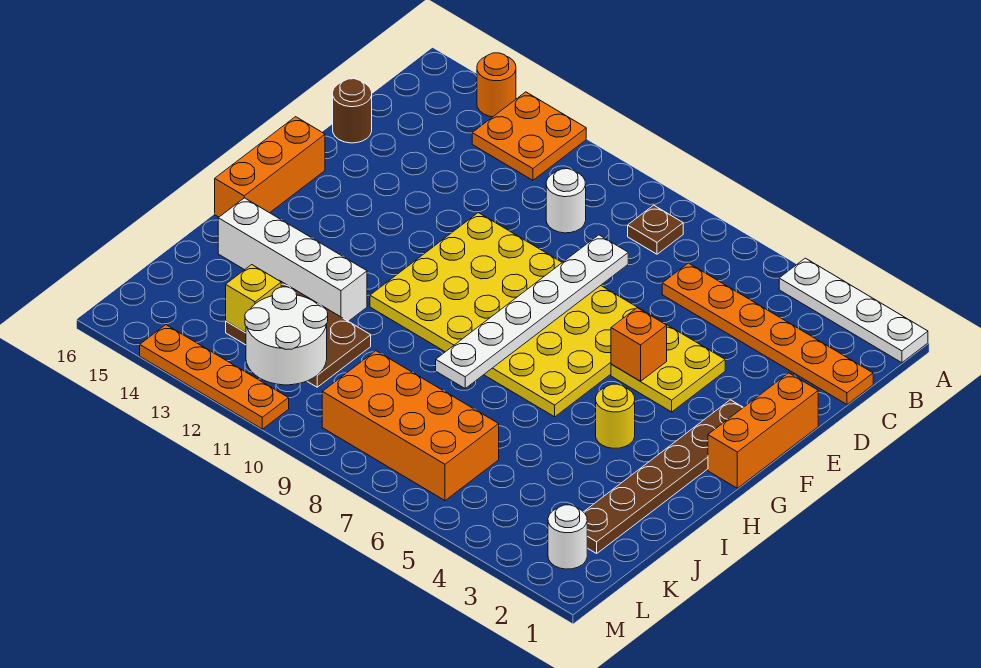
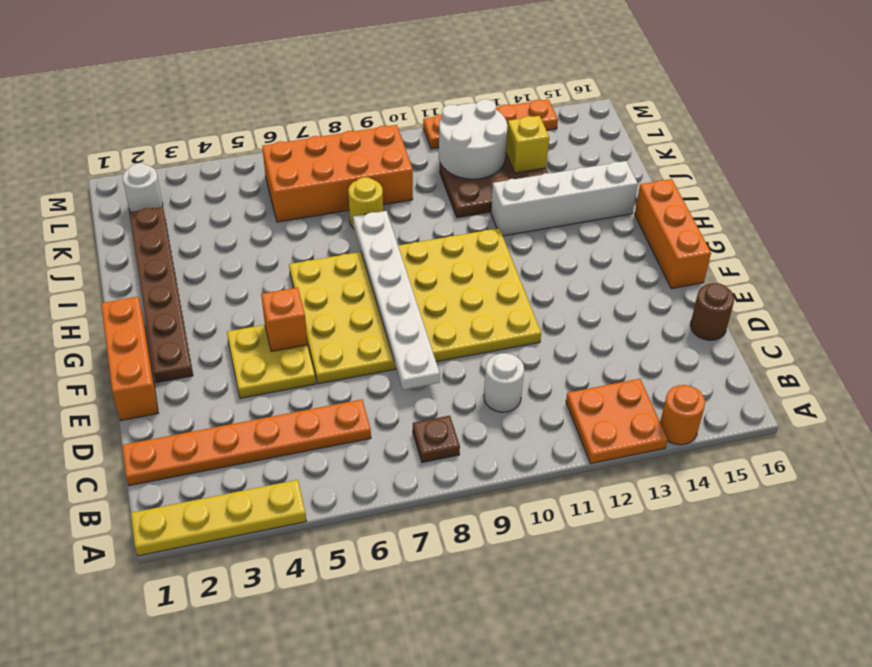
white plate A1:A4 level 1 -> yellow plate A1:A4 level 1
yellow round brick H4 level 1 -> yellow round brick J8 level 1

